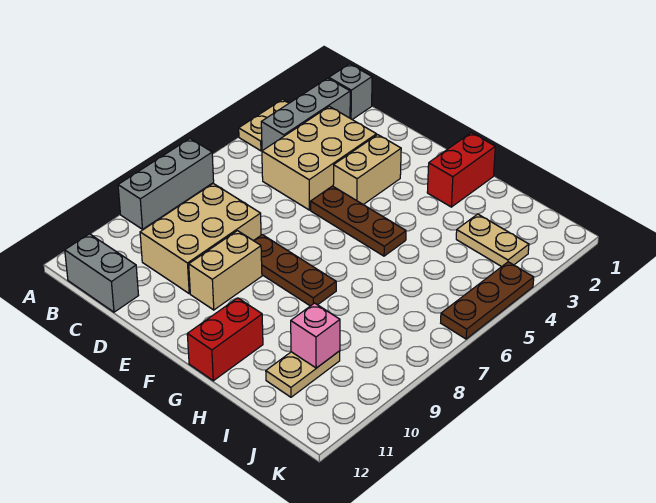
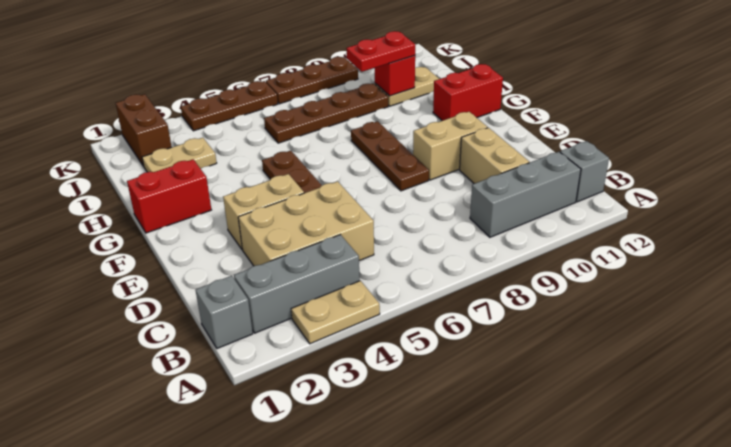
grey brick A7:A9 level 1 -> grey brick B9:B11 level 1
grey brick B12:C12 level 1 -> grey brick B12 level 1
tan brick C8:D10 level 1 -> tan brick C10:D10 level 1
tan plate I3:J3 level 1 -> tan plate I2:I3 level 1
none -> brown plate I6:I9 level 1
none -> red plate I9:I10 level 3
pink brick I10 level 2 -> red brick I10 level 2
none -> brown brick J2:K2 level 1
none -> brown plate K7:K9 level 1

